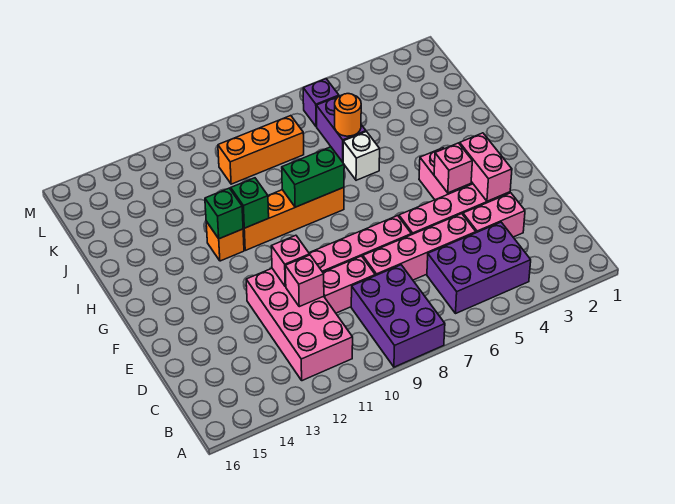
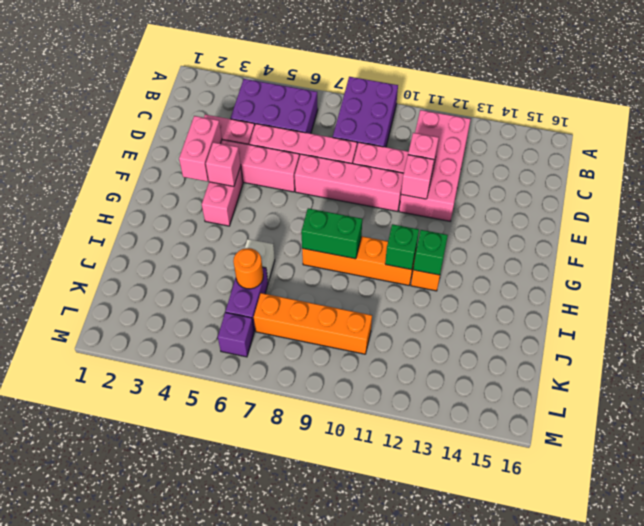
orange brick K8:K10 level 1 -> orange brick K7:K10 level 1

